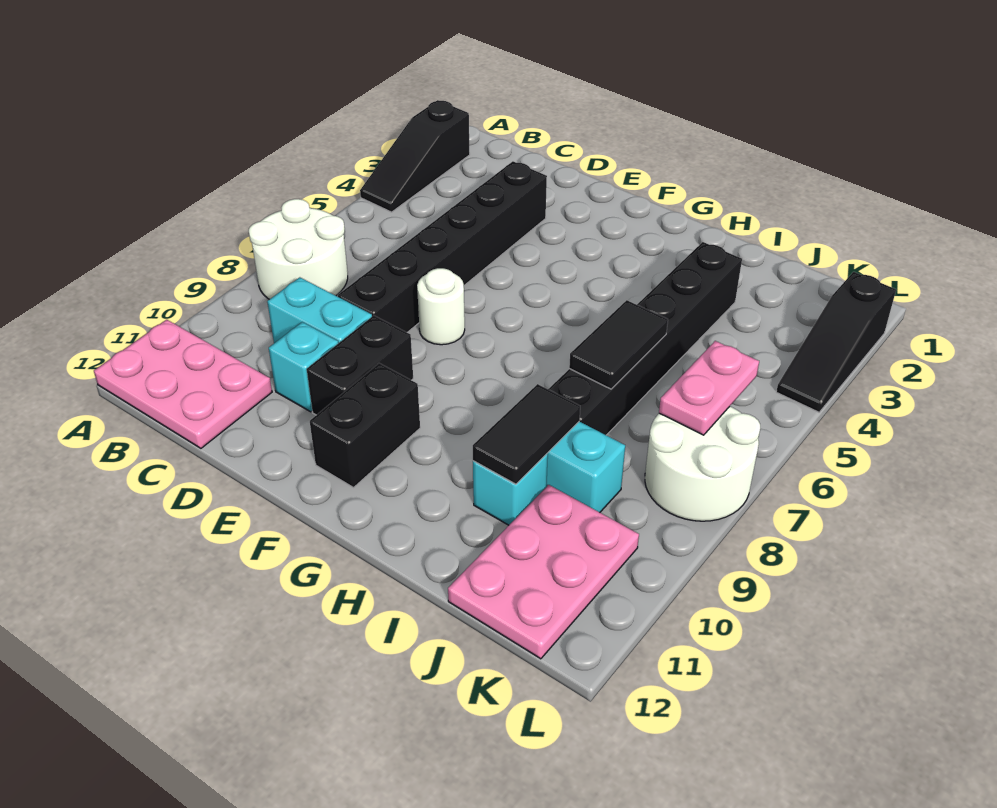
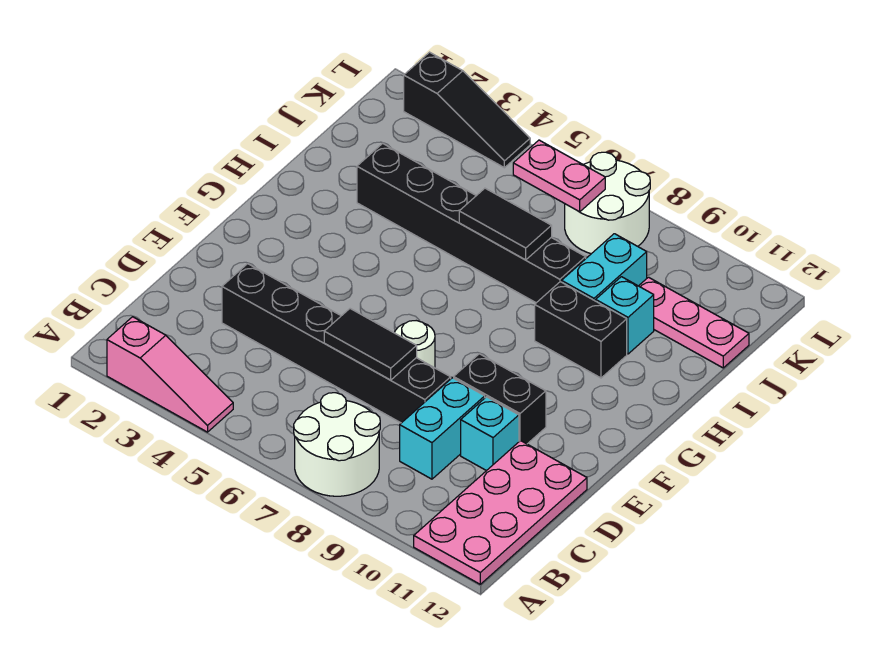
black slope A2:A4 level 1 top 2 -> pink slope A2:A4 level 1 top 2
pink plate A11:C12 level 1 -> pink plate A11:D12 level 1
black brick F10:F11 level 1 -> black brick H9:H10 level 1
black tile I9:I10 level 2 -> black tile D6:D7 level 2
pink plate J10:K12 level 1 -> pink plate J10:J12 level 1

